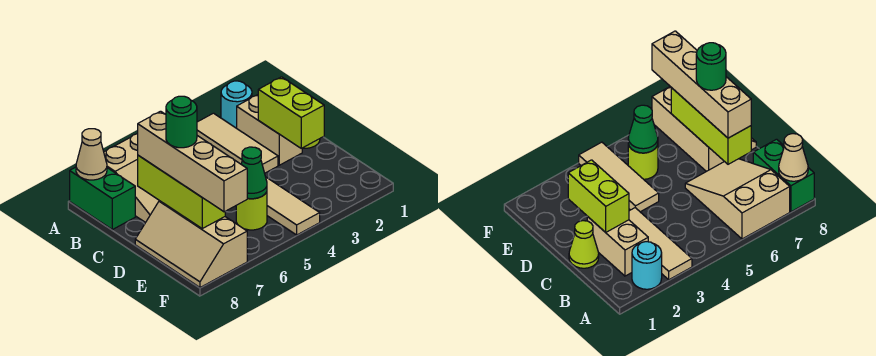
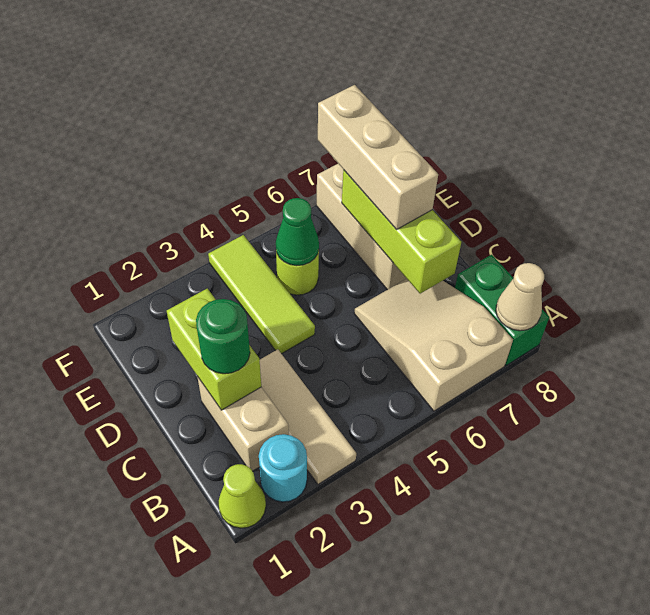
lime cone C1 level 1 -> lime cone A1 level 1
tan brick C7:F7 level 3 -> tan brick D7:F7 level 3
tan tile D4:F4 level 1 -> lime tile D4:F4 level 1
green round brick D7 level 4 -> green round brick C2 level 3

